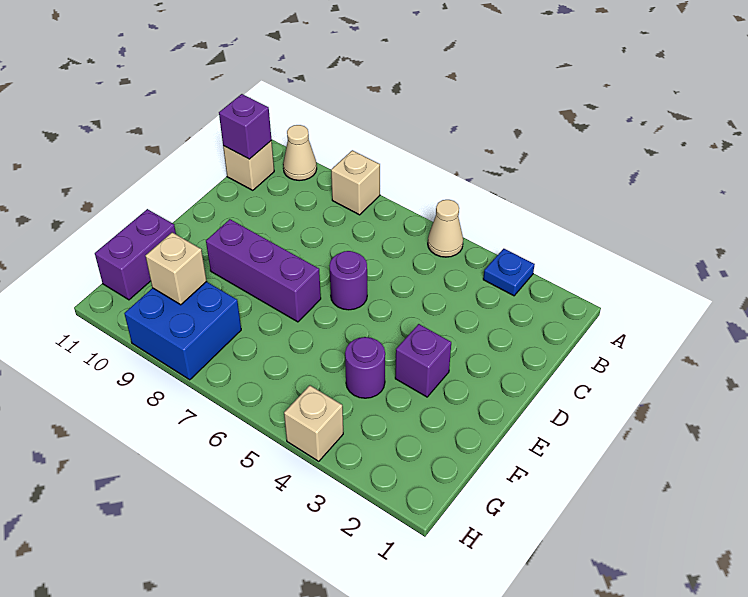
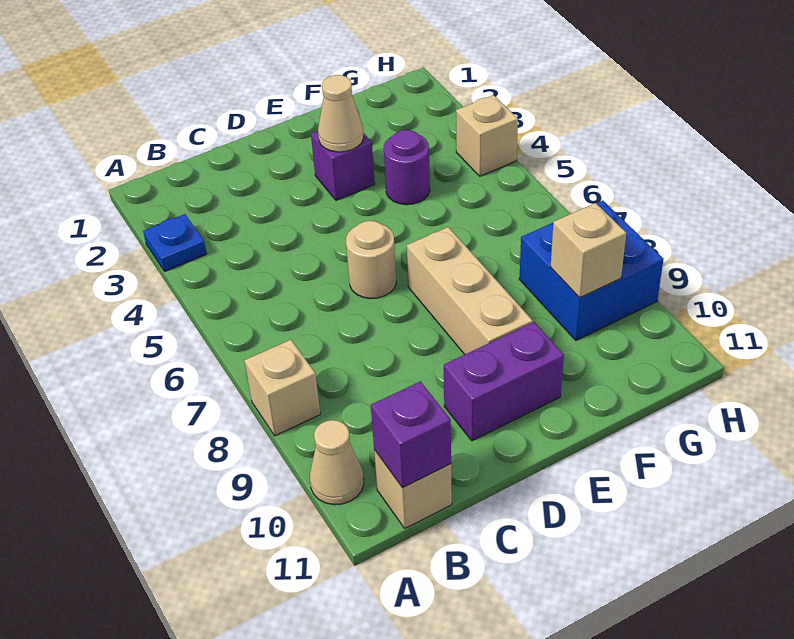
tan cone A5 level 1 -> tan cone E3 level 2
purple round brick D6 level 1 -> tan round brick D6 level 1
purple brick E7:E9 level 1 -> tan brick E7:E9 level 1
purple brick F11:G11 level 1 -> purple brick D10:E10 level 1

